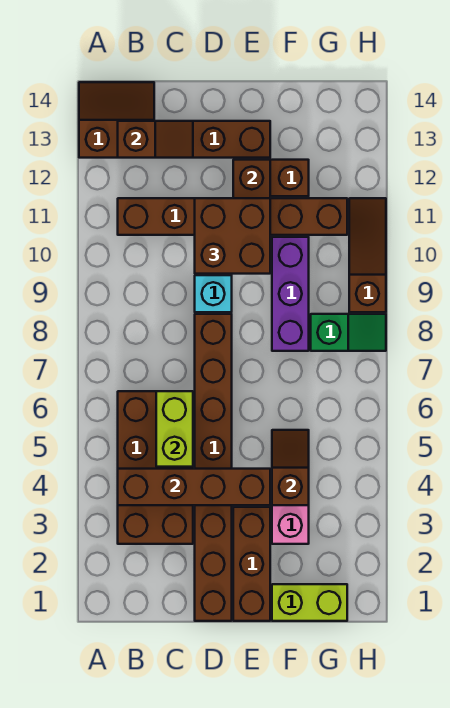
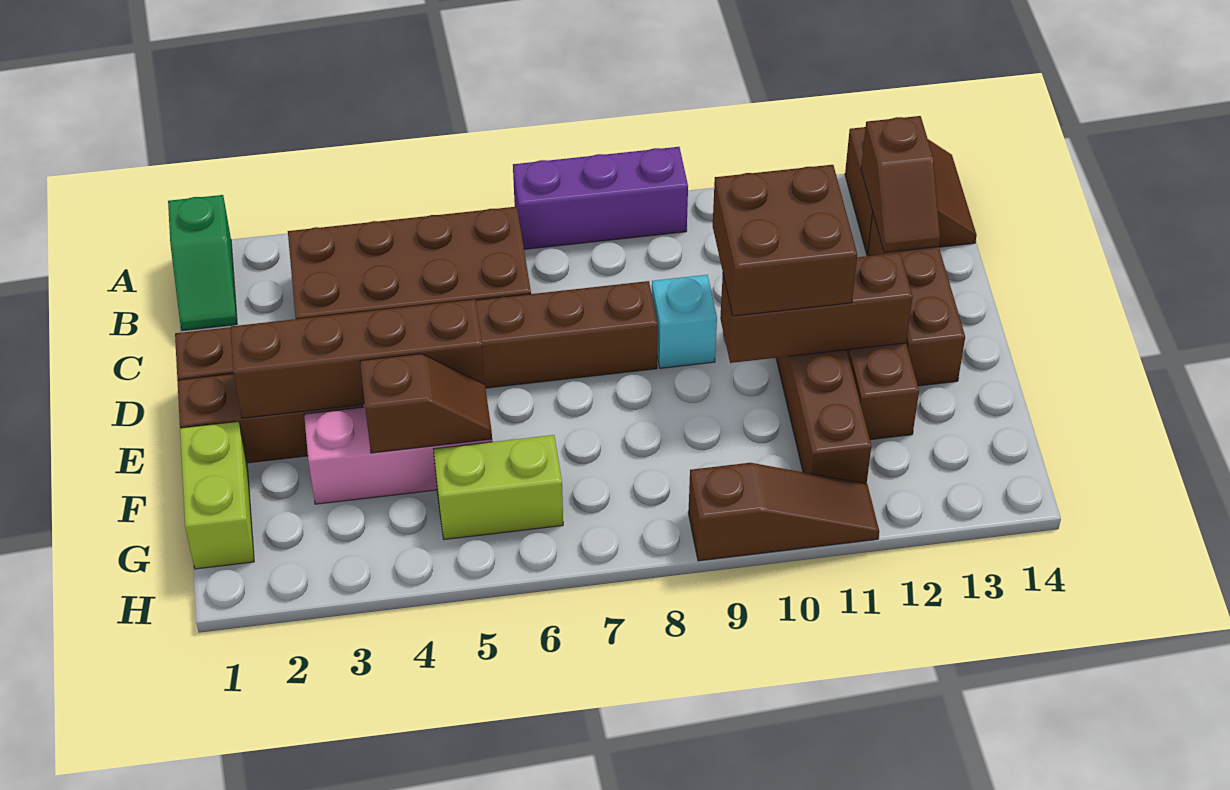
brown brick B4:E4 level 2 -> brown brick E2:E5 level 2
lime brick C5:C6 level 2 -> lime brick G5:G6 level 1
purple brick F8:F10 level 1 -> purple brick A7:A9 level 1
green slope G8:H8 level 1 top G -> green slope A1:B1 level 1 top A

